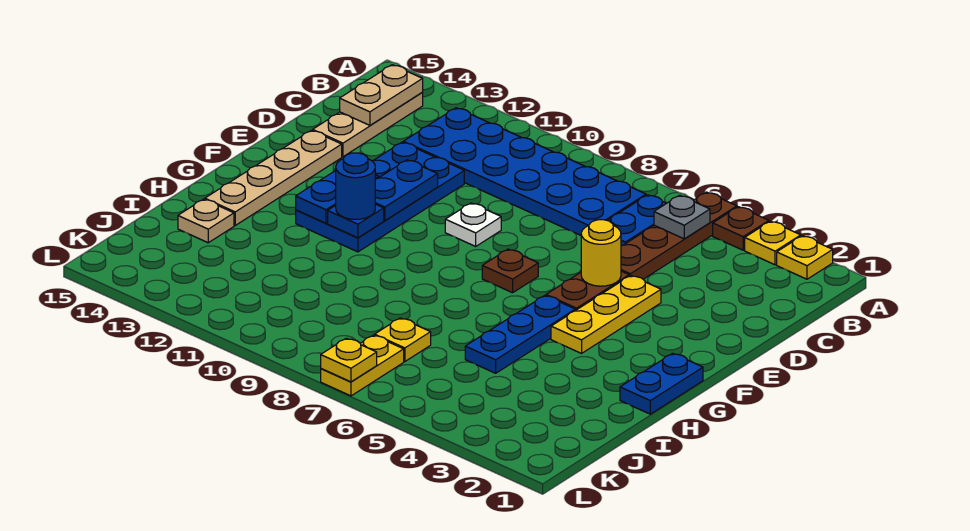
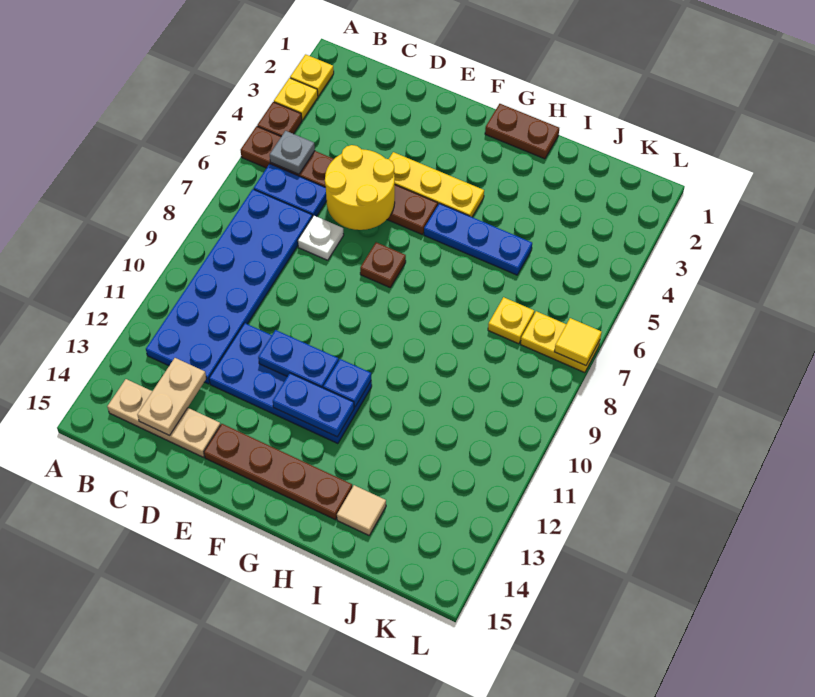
tan plate B14:C14 level 2 -> tan plate C13:C14 level 2
yellow round brick E5 level 2 -> yellow round brick D5:E6 level 2
white plate E9 level 1 -> white plate D7 level 1
tan plate E14:H14 level 1 -> brown plate E14:H14 level 1
blue plate G1:H1 level 1 -> brown plate G1:H1 level 1
blue round brick G11 level 3 -> none
tan plate I14 level 1 -> tan tile I14 level 1
yellow plate L7 level 2 -> yellow tile L7 level 2

